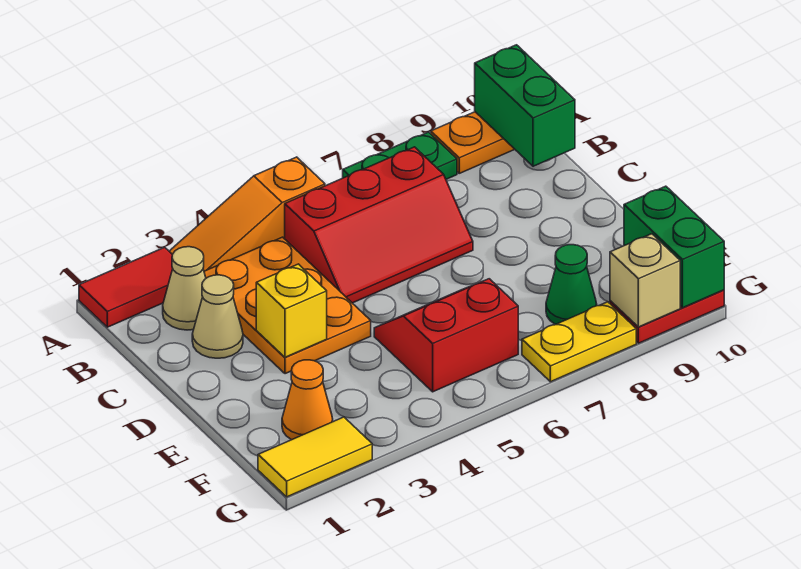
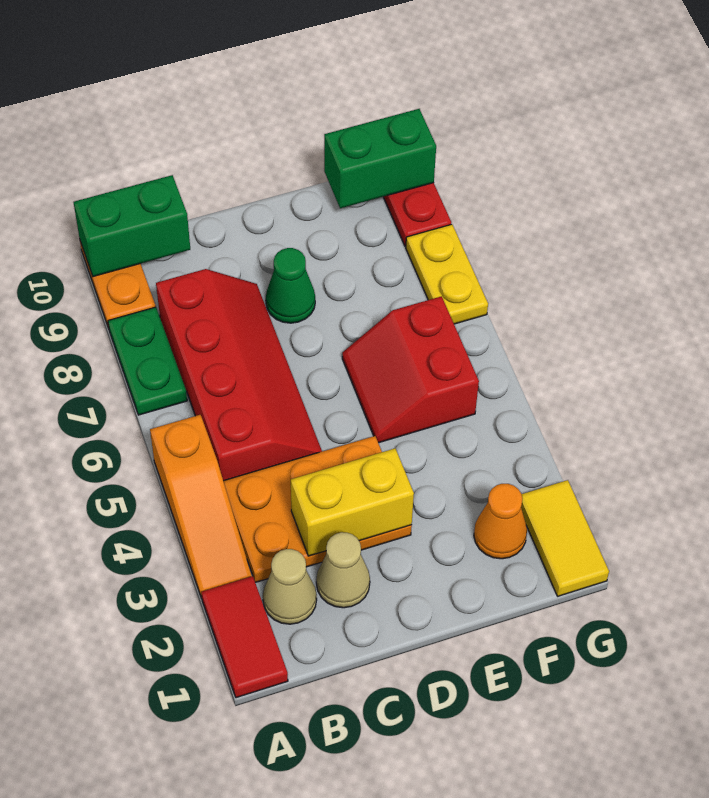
red slope B5:C7 level 1 top B -> red slope B5:C8 level 1 top B
yellow brick D3 level 2 -> yellow brick C3:D3 level 2
green cone F8 level 1 -> green cone D8 level 1
tan brick G9 level 2 -> none

